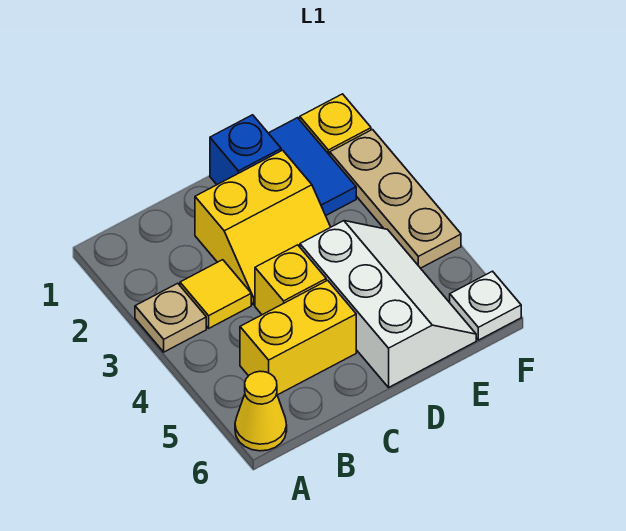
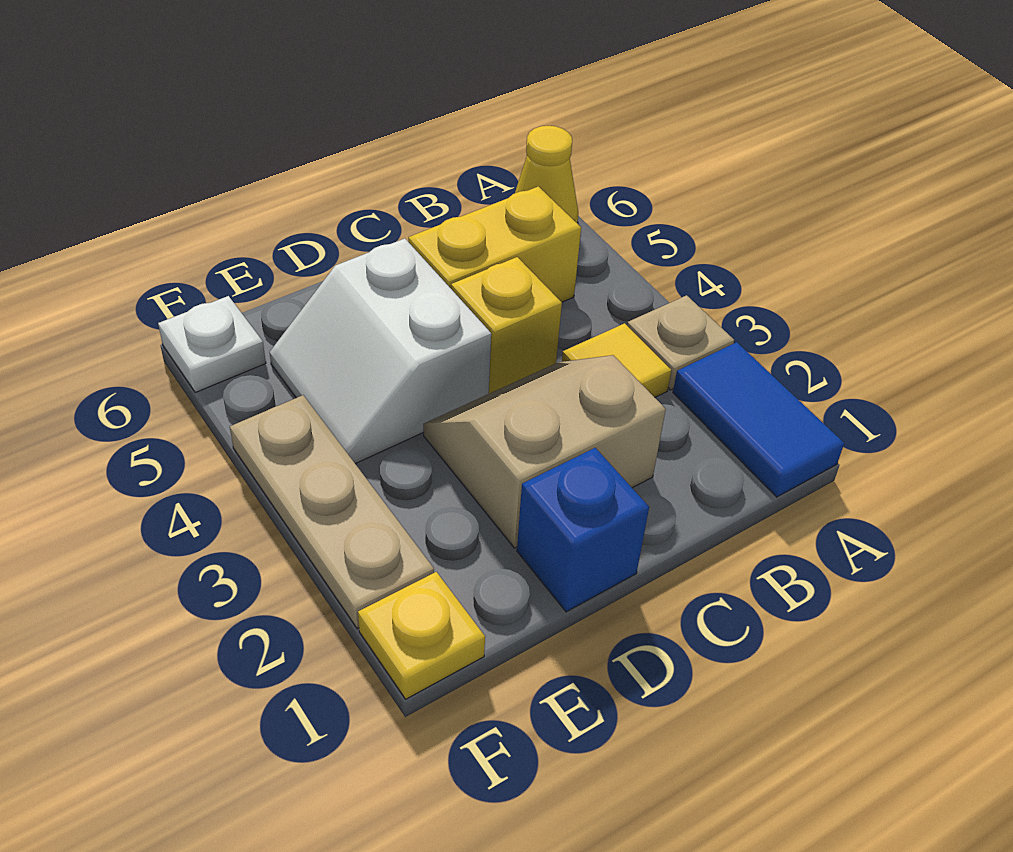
yellow slope C2:D3 level 1 top 2 -> tan slope C2:D3 level 1 top 2
white slope D4:E6 level 1 top D -> white slope D4:E5 level 1 top D
blue tile E1:E2 level 1 -> blue tile A1:A2 level 1

